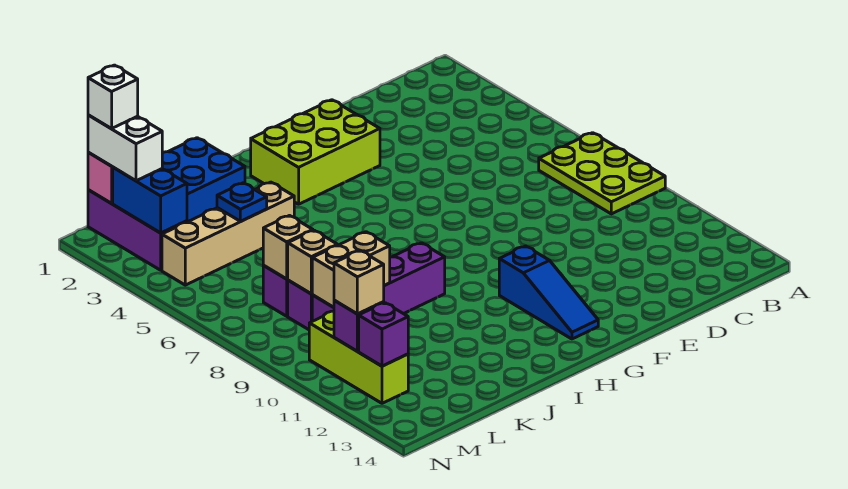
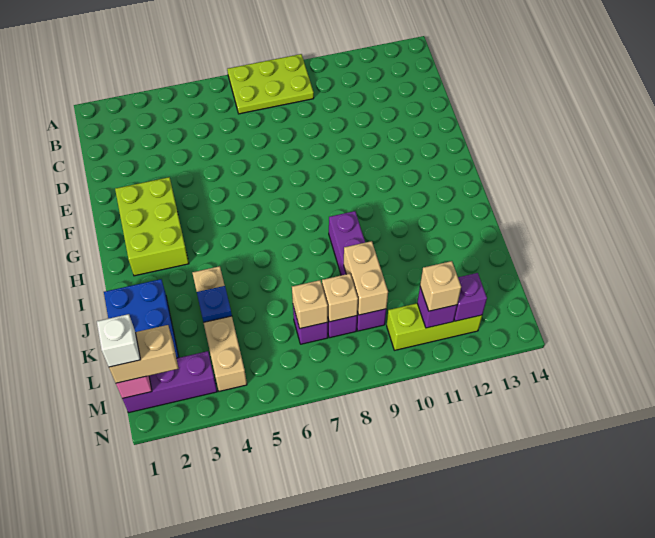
blue slope G11:G13 level 1 top 11 -> none
white brick M1:M2 level 3 -> tan brick M1:M2 level 3
blue brick M2:M3 level 2 -> none

